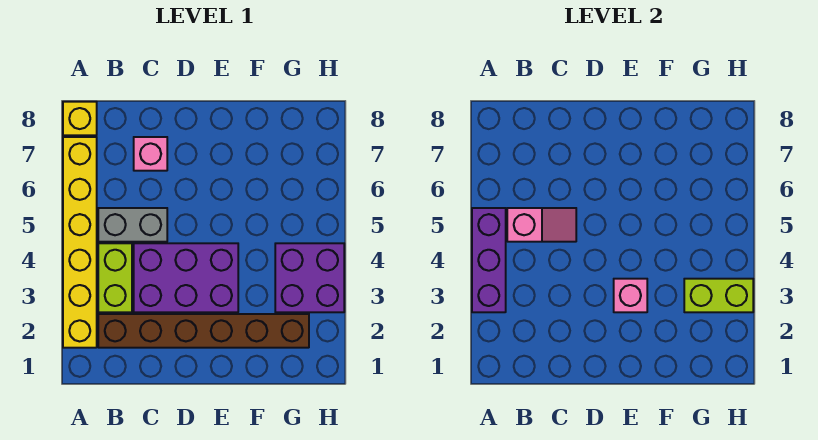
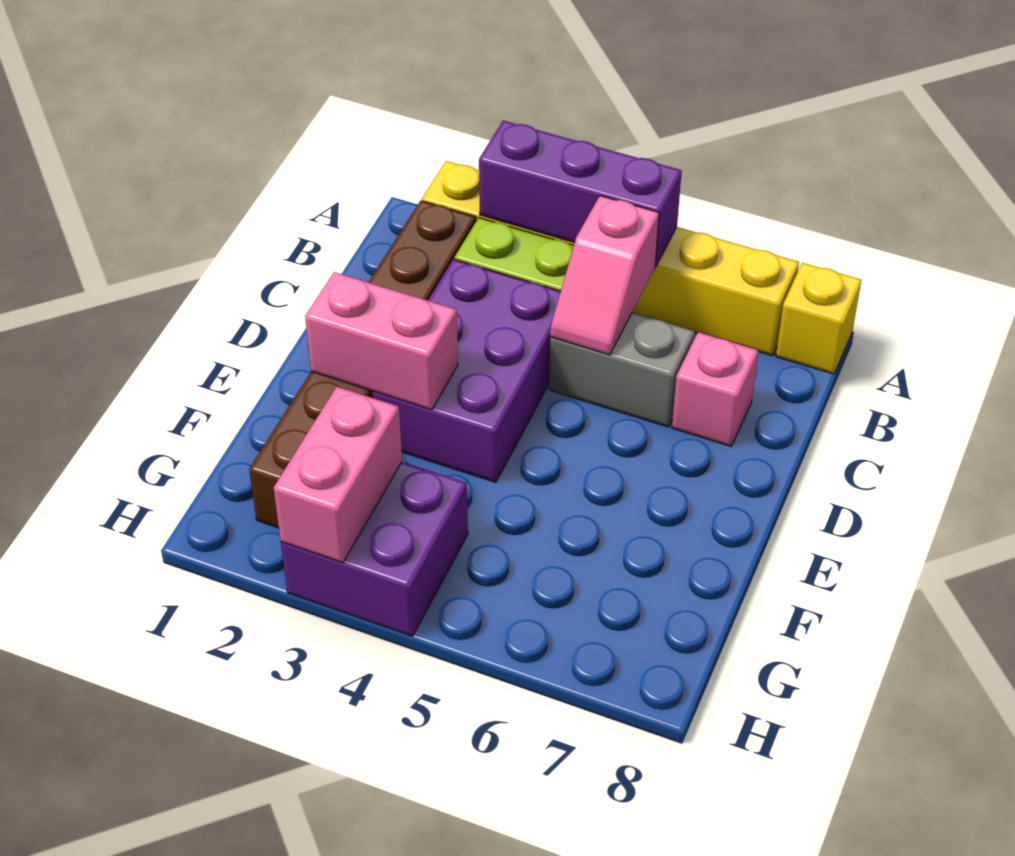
grey brick B5:C5 level 1 -> grey brick C5:C6 level 1
pink brick E3 level 2 -> pink brick E2:E3 level 2
lime brick G3:H3 level 2 -> pink brick G3:H3 level 2

